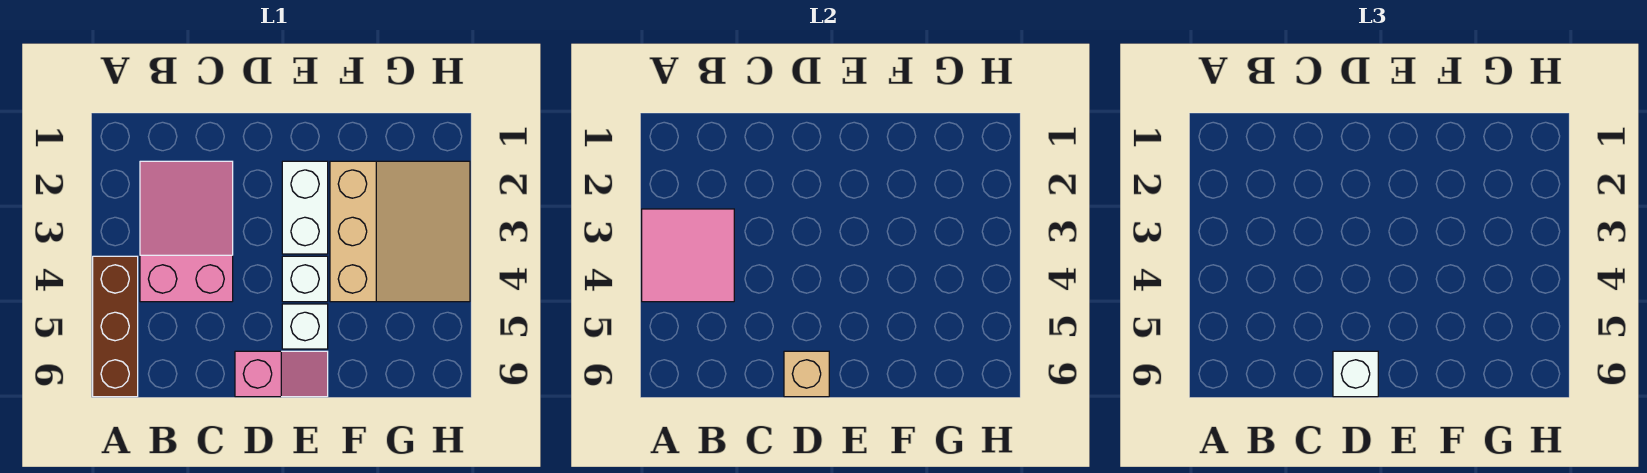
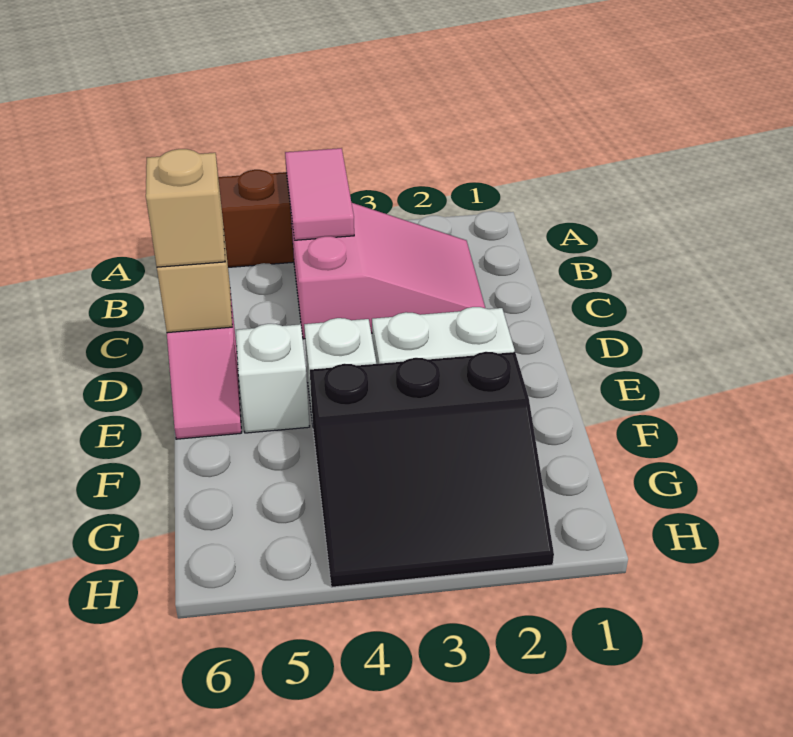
pink tile A3:B4 level 2 -> pink tile A4:B4 level 2
white brick D6 level 3 -> tan brick D6 level 3
tan slope F2:H4 level 1 top F -> black slope F2:H4 level 1 top F

